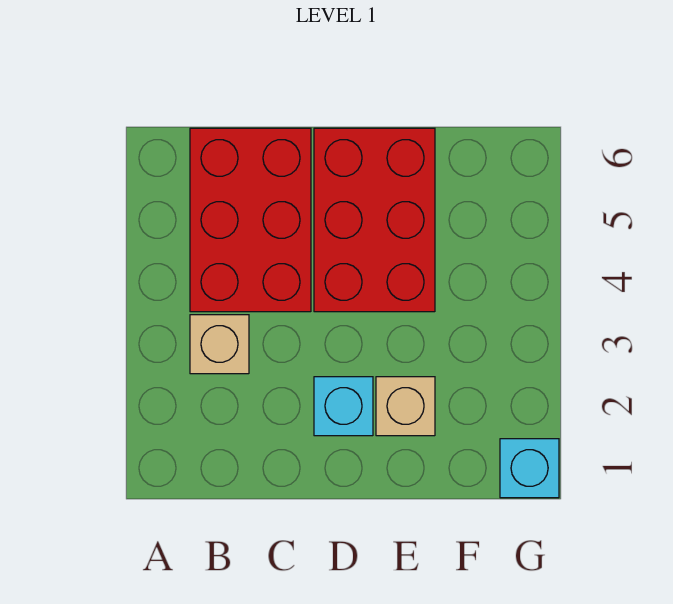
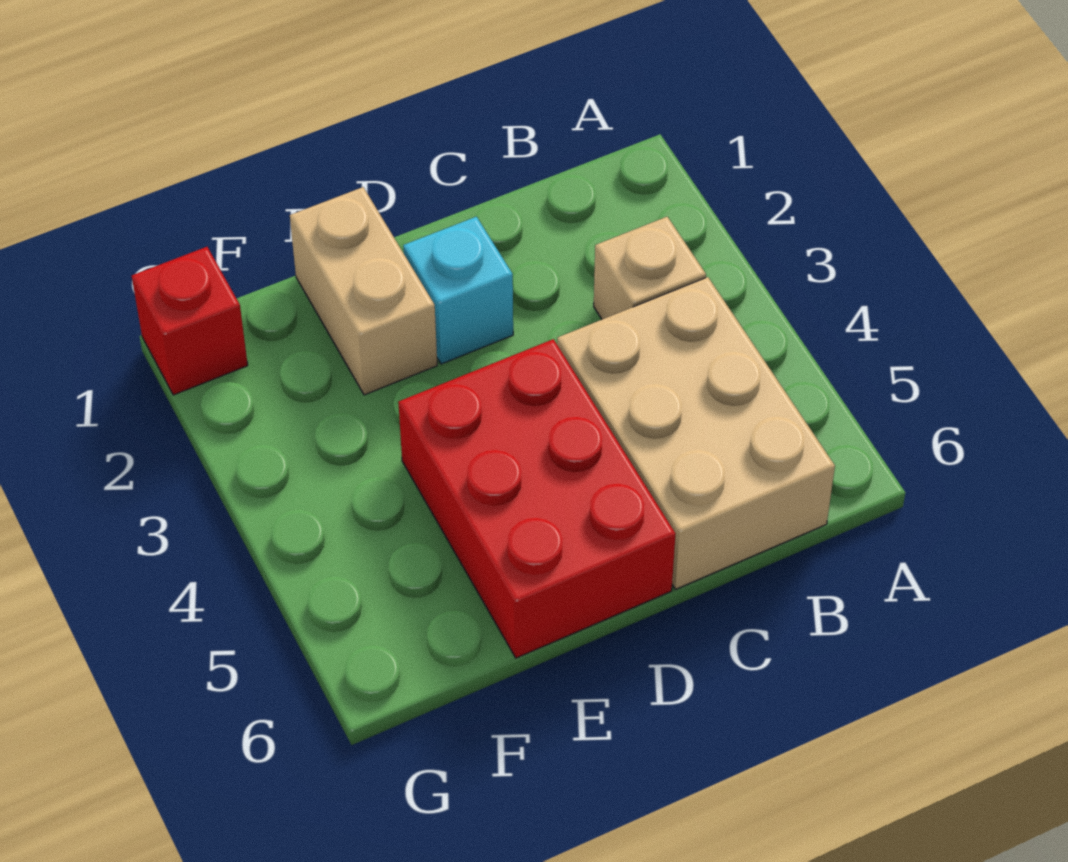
red brick B4:C6 level 1 -> tan brick B4:C6 level 1
tan brick E2 level 1 -> tan brick E1:E2 level 1
cyan brick G1 level 1 -> red brick G1 level 1

